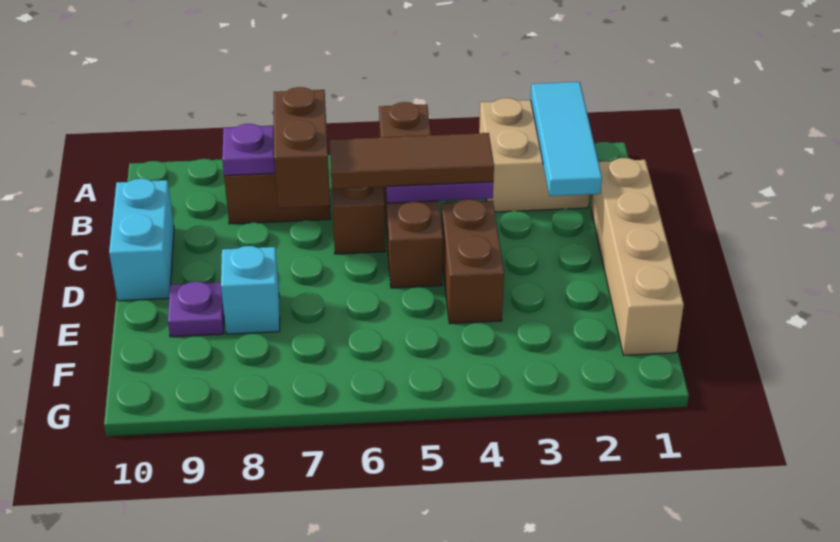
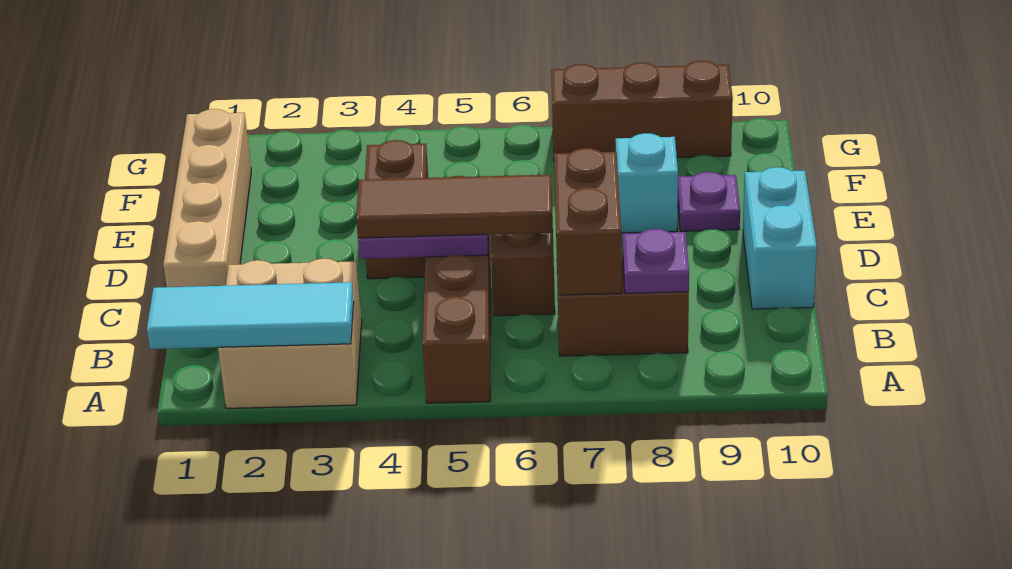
cyan tile A2:C2 level 2 -> cyan tile A1:A3 level 2
none -> brown brick G7:G9 level 1

